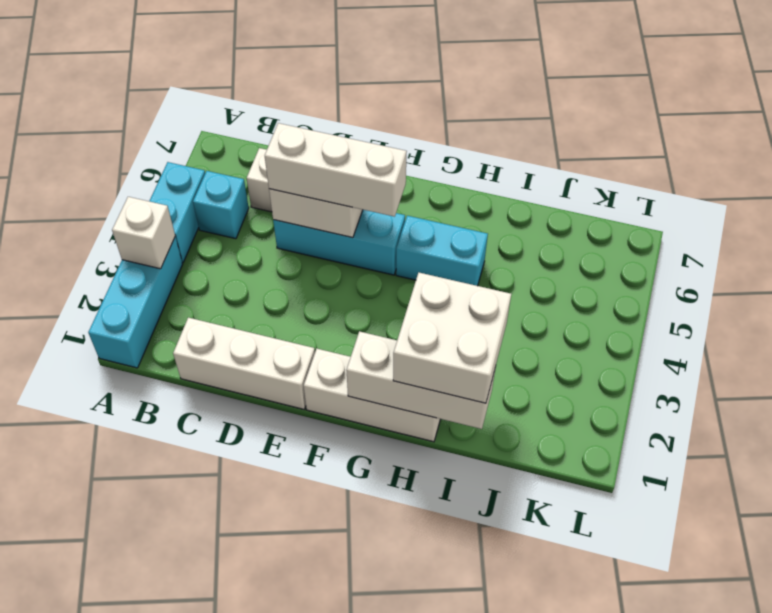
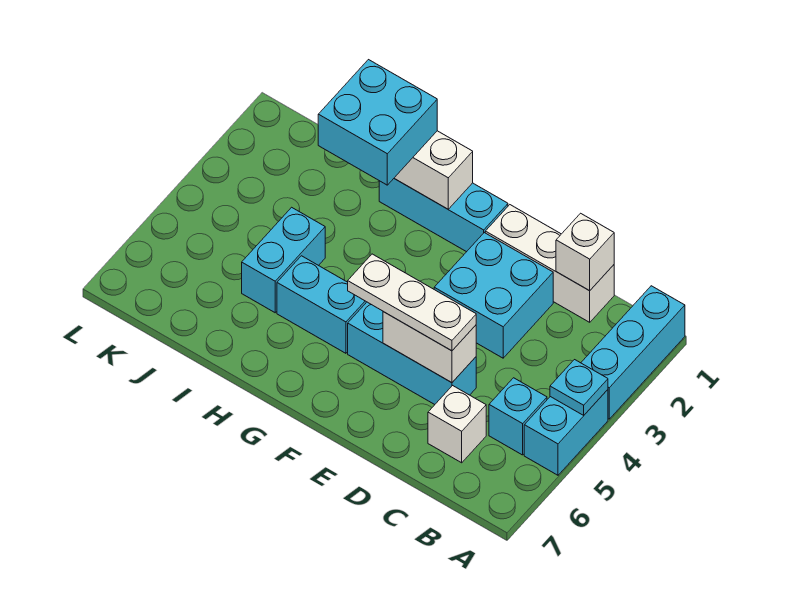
white brick A3 level 2 -> white brick C1 level 2
none -> cyan plate A4 level 2
none -> cyan brick D2:E3 level 1
white brick D5:F5 level 3 -> white plate D5:F5 level 3
white brick F1:H1 level 1 -> cyan brick F1:H1 level 1
white brick H1:I2 level 3 -> cyan brick H1:I2 level 3
none -> cyan brick I4:I5 level 1

